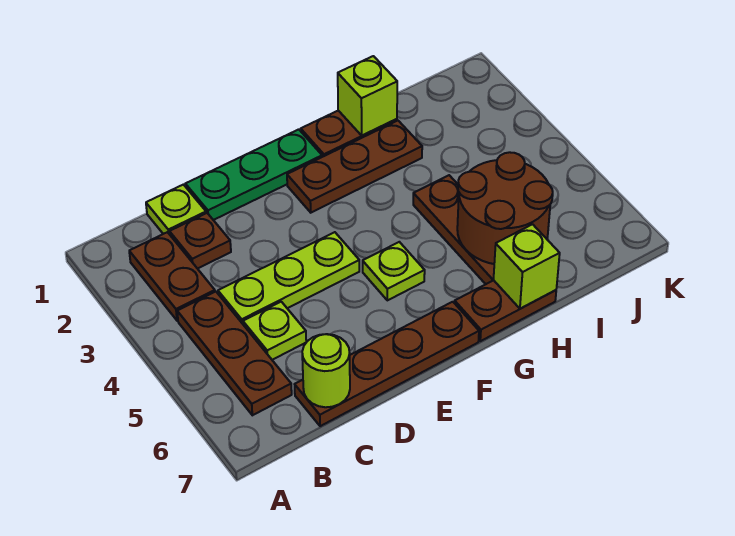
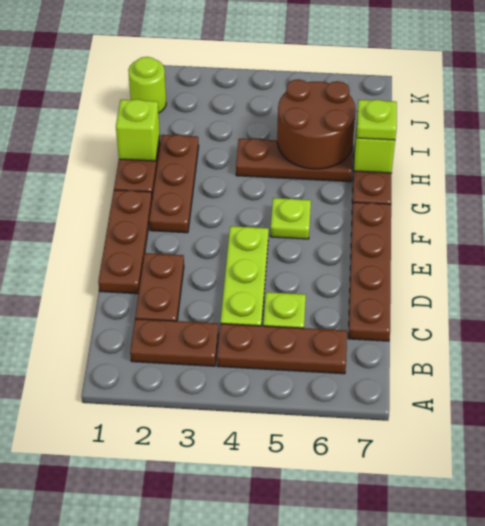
lime plate C1 level 1 -> lime plate H7 level 3
brown plate C2 level 1 -> brown plate C2:D2 level 1
lime round brick C7 level 2 -> lime round brick J1 level 1
green plate D1:F1 level 1 -> brown plate D1:F1 level 1

